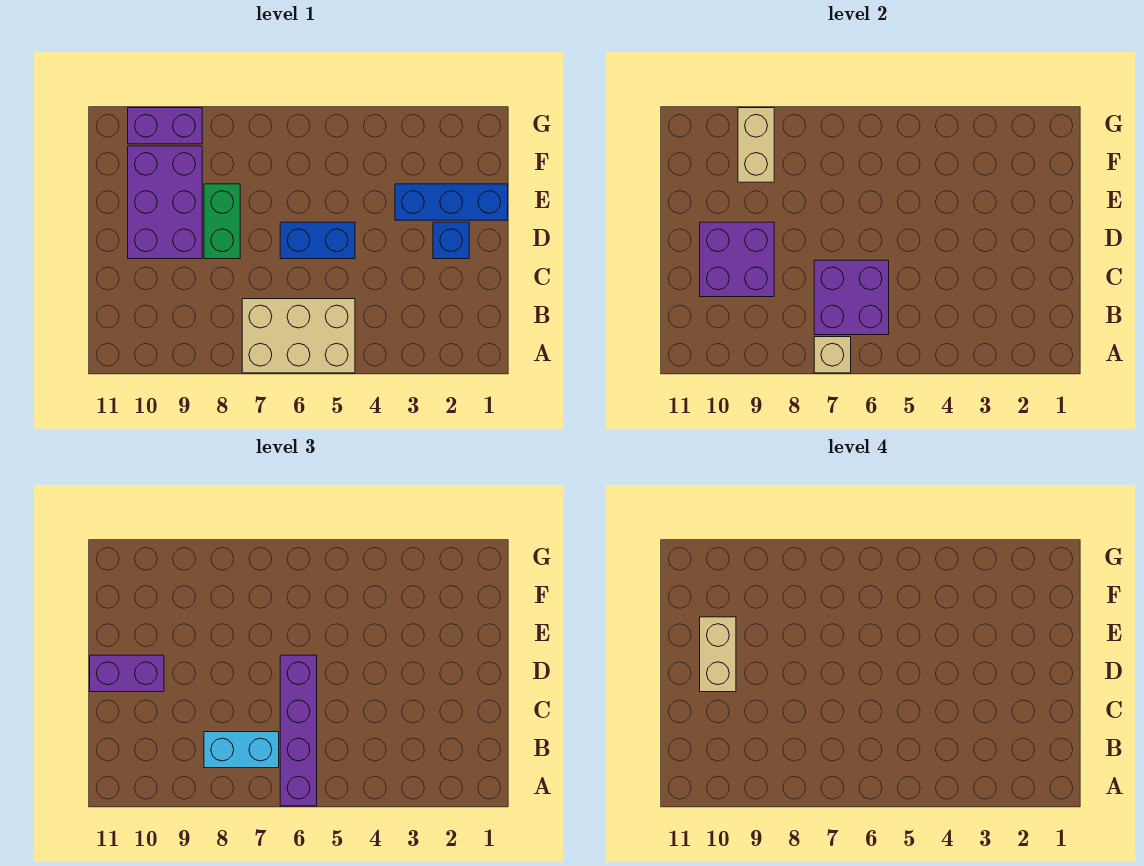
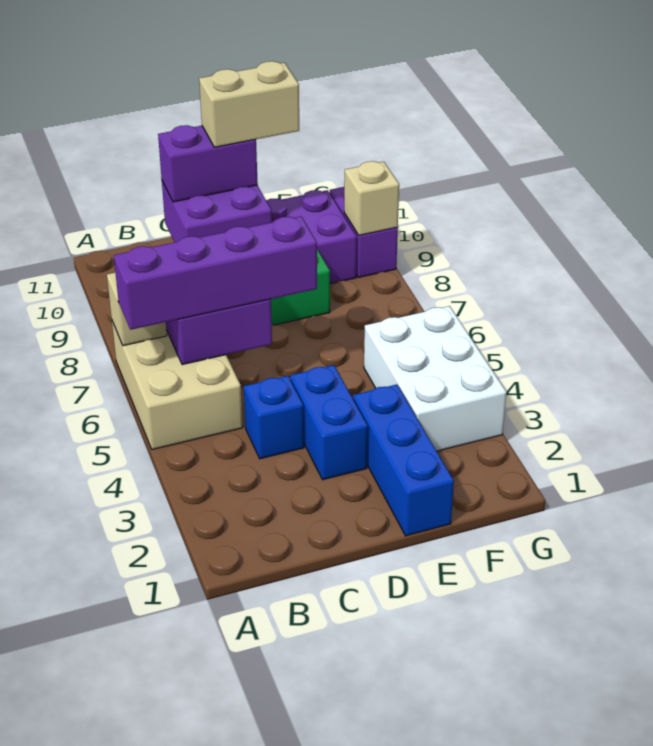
cyan brick B7:B8 level 3 -> none
blue brick D2 level 1 -> blue brick C4 level 1
blue brick D5:D6 level 1 -> blue brick D3:D4 level 1
purple brick D10:D11 level 3 -> purple brick C10:D10 level 3
none -> white brick F3:G5 level 1
tan brick F9:G9 level 2 -> tan brick G9 level 2

